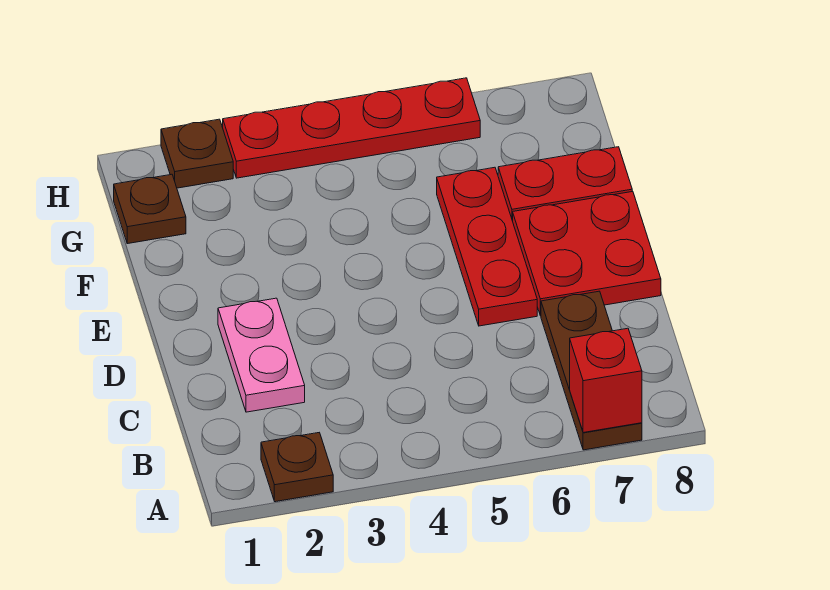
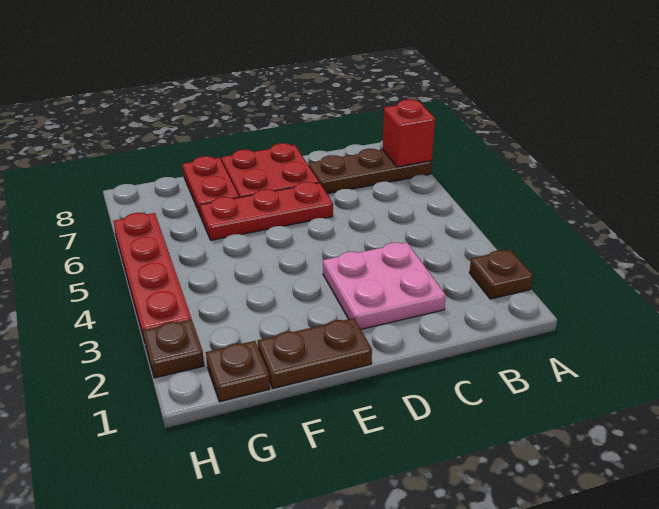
pink plate C2:D2 level 1 -> pink plate C2:D3 level 1
none -> brown plate E1:F1 level 1

